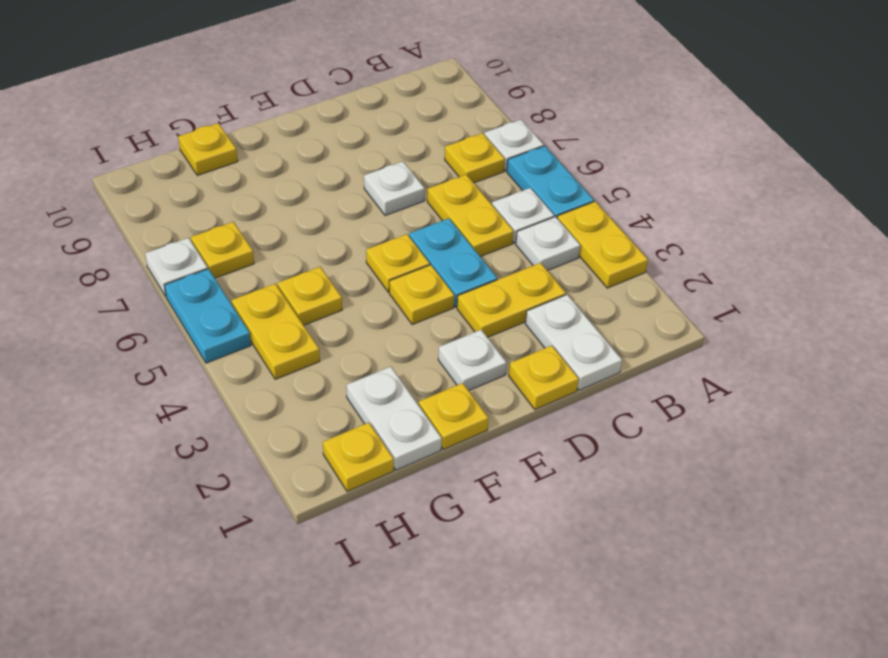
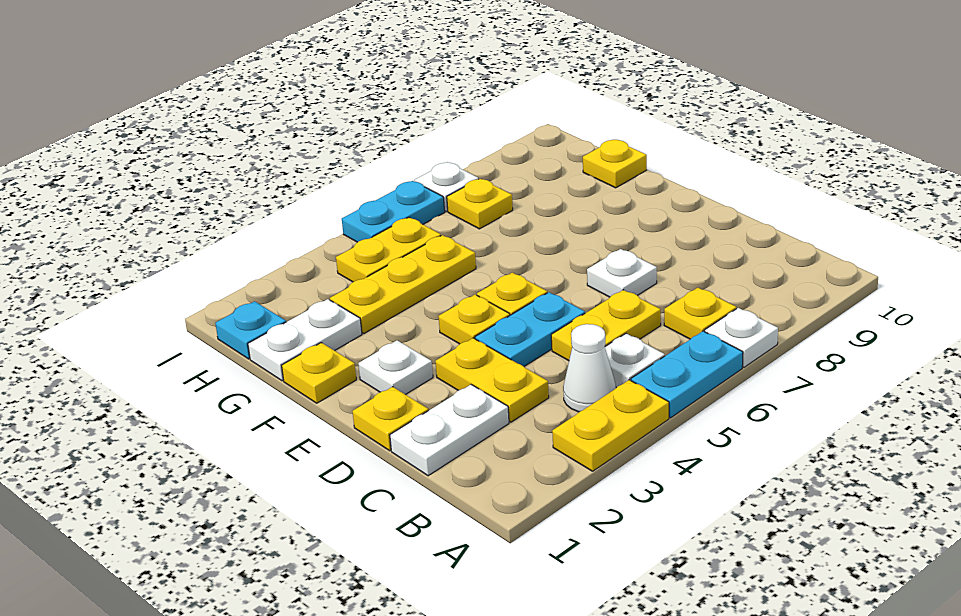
white plate B4 level 1 -> white cone B4 level 1
yellow plate G5 level 1 -> yellow plate G3:G5 level 1
yellow plate H1 level 1 -> cyan plate H1 level 1

